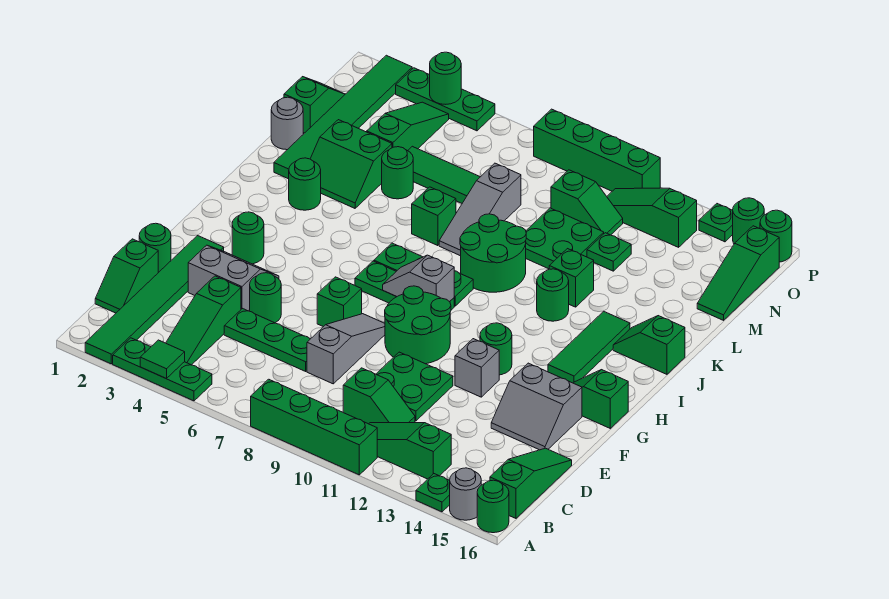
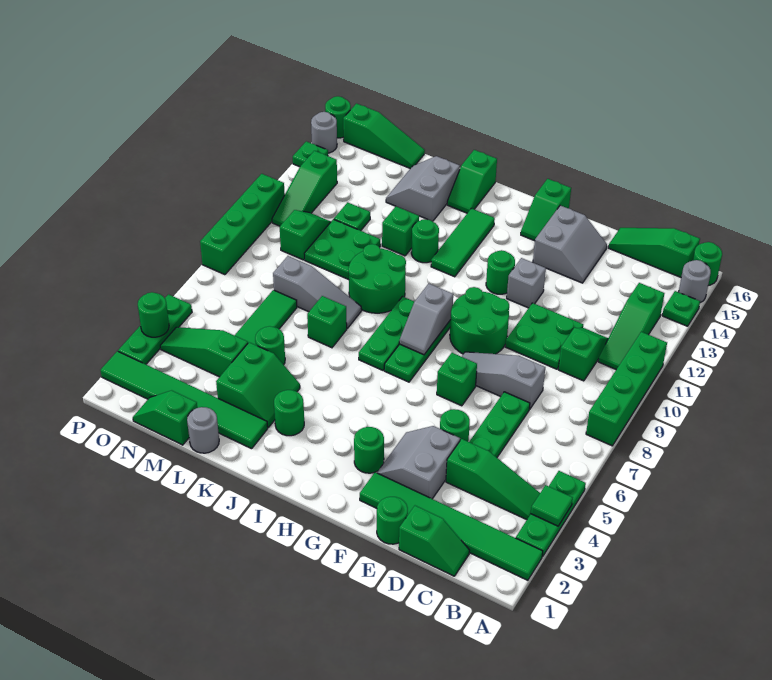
green tile H14:J14 level 1 -> green tile I12:I14 level 1
none -> grey slope K14:L15 level 1 top K
green round brick P15 level 1 -> grey round brick P15 level 1

